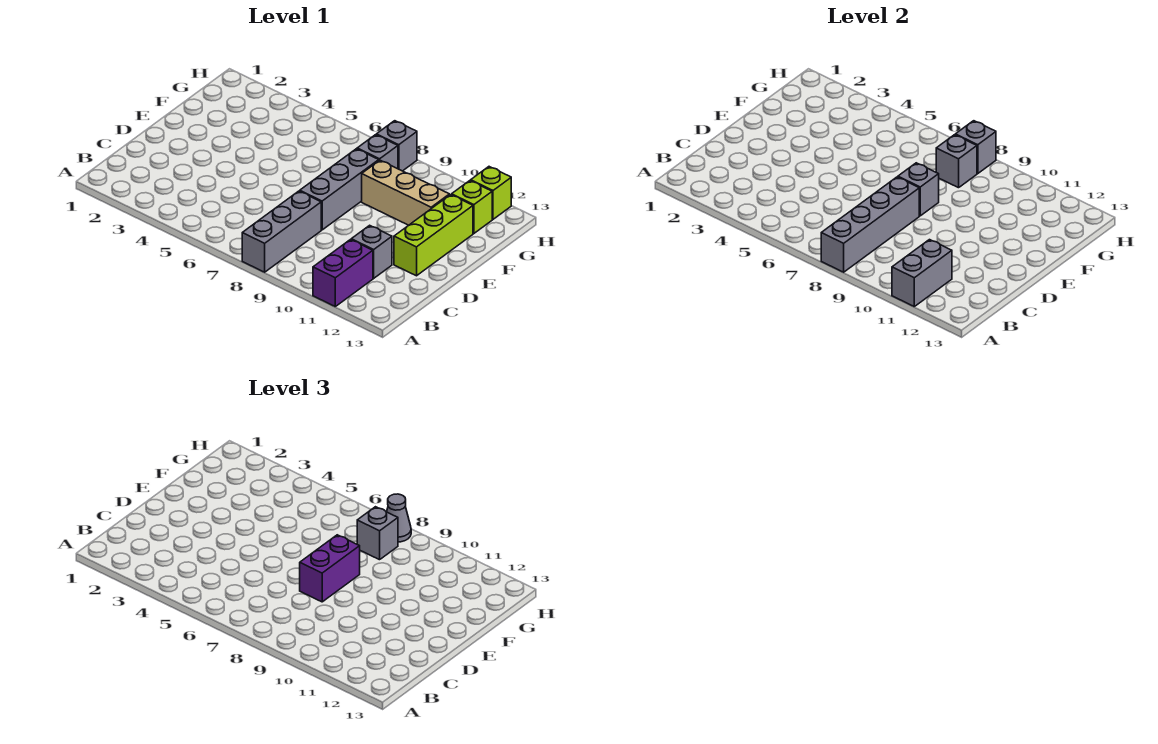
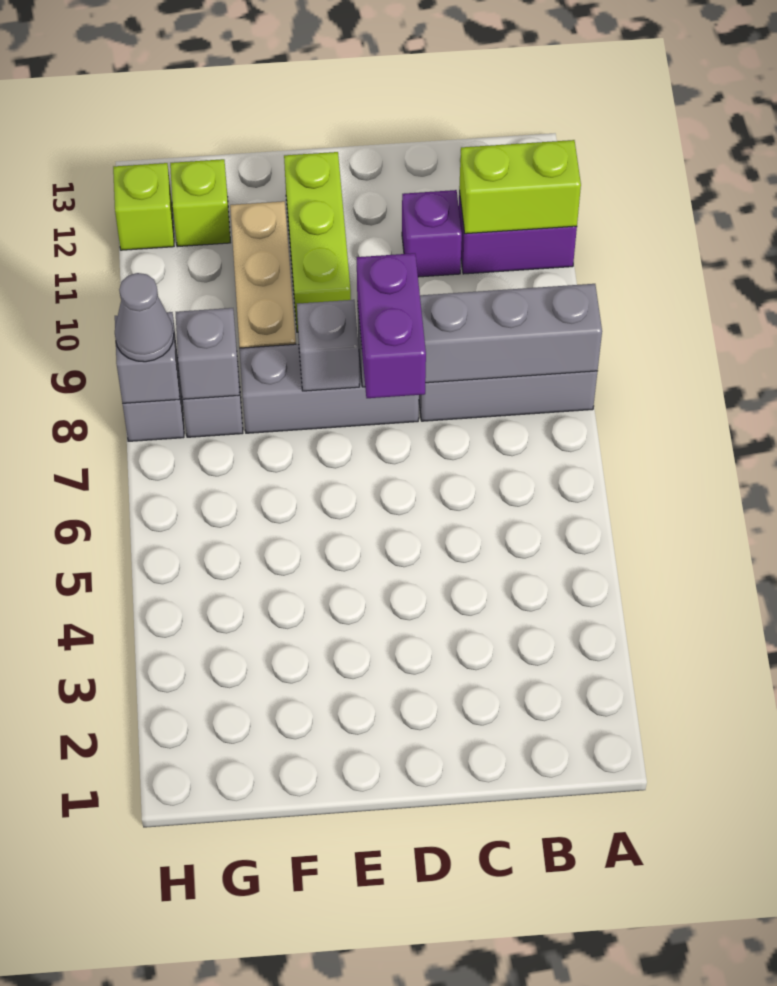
grey brick A11:B11 level 2 -> lime brick A11:B11 level 2
grey brick C11 level 1 -> purple brick C11 level 1
purple brick D8:E8 level 3 -> purple brick D7:D8 level 3
lime brick D12:F12 level 1 -> lime brick E10:E12 level 1
grey brick G8 level 3 -> none

